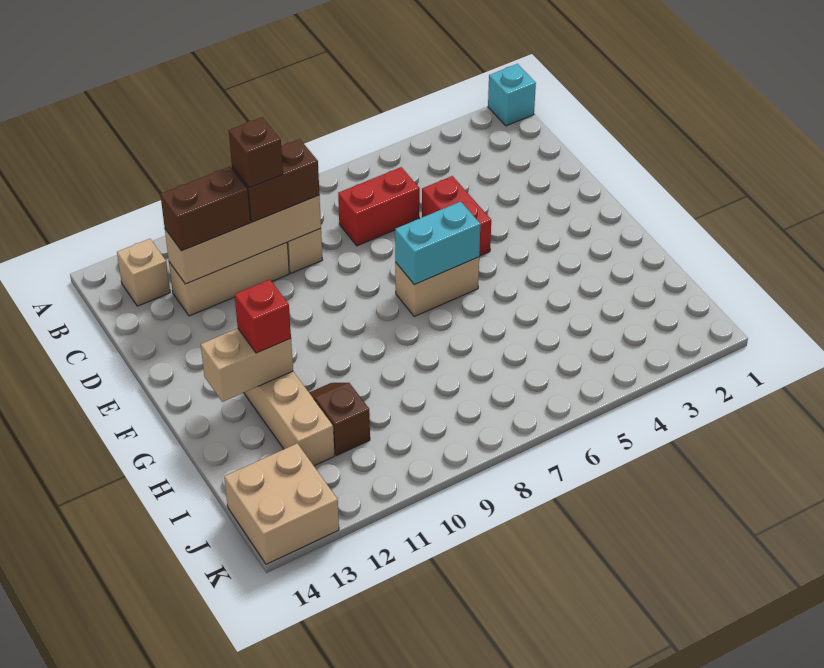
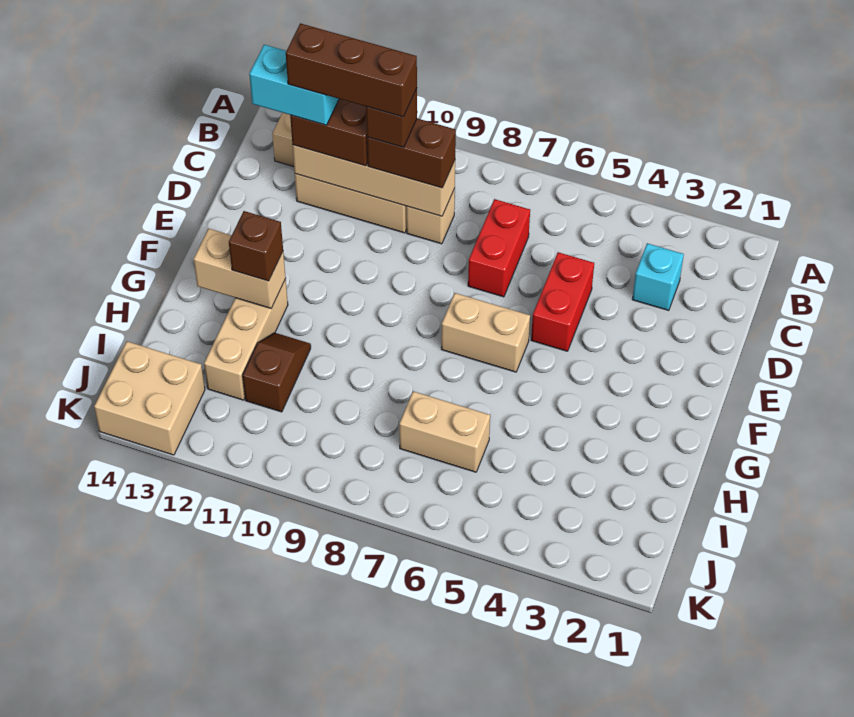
cyan brick A1 level 1 -> cyan brick C3 level 1
red brick C6:C7 level 1 -> red brick C7:D7 level 1
none -> brown brick C10:C12 level 5
cyan brick F6:F7 level 2 -> cyan brick C12:C13 level 4
red brick G12 level 3 -> brown brick G12 level 3
none -> tan brick I6:I7 level 1

